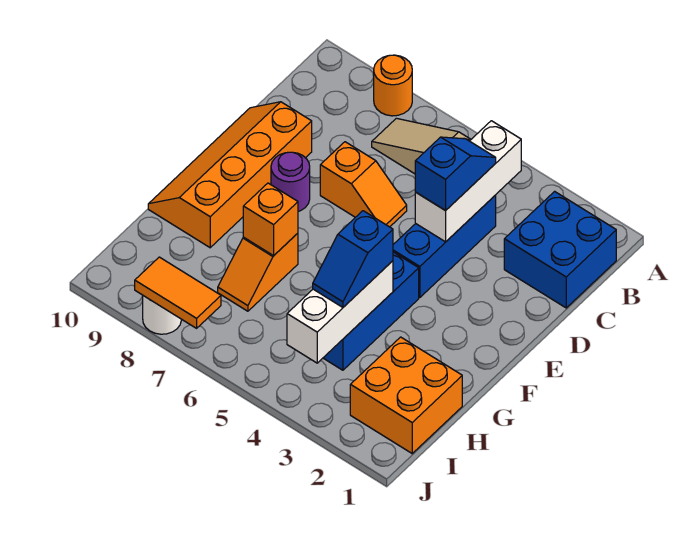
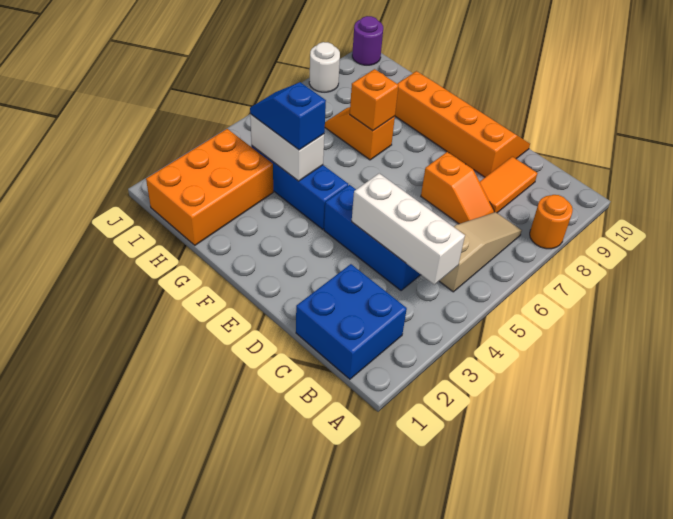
blue slope C4:D4 level 3 top D -> none
orange slope D6:D7 level 1 top 7 -> orange slope C7:D7 level 1 top D
purple round brick E8 level 1 -> purple round brick J10 level 1
white brick G4:I4 level 2 -> white brick G4:H4 level 2
orange brick H1:I2 level 1 -> orange brick H1:I3 level 1
orange tile J7:J8 level 2 -> orange tile C8:C9 level 1

